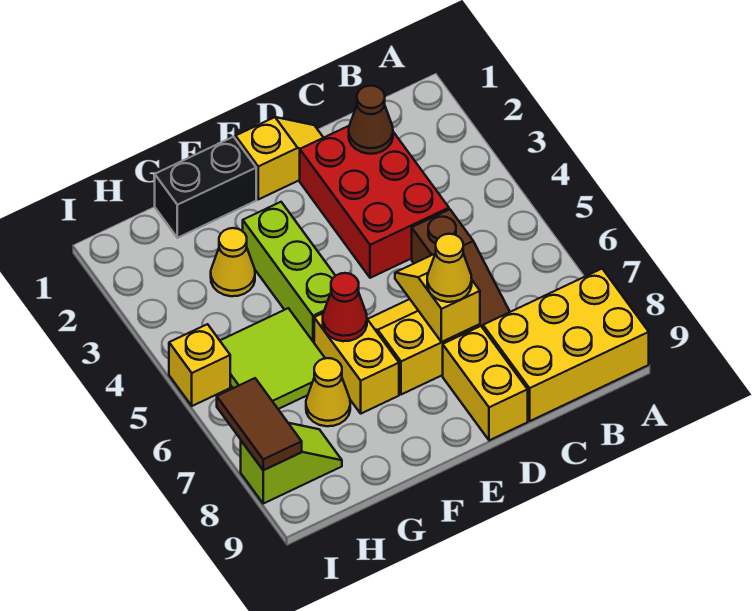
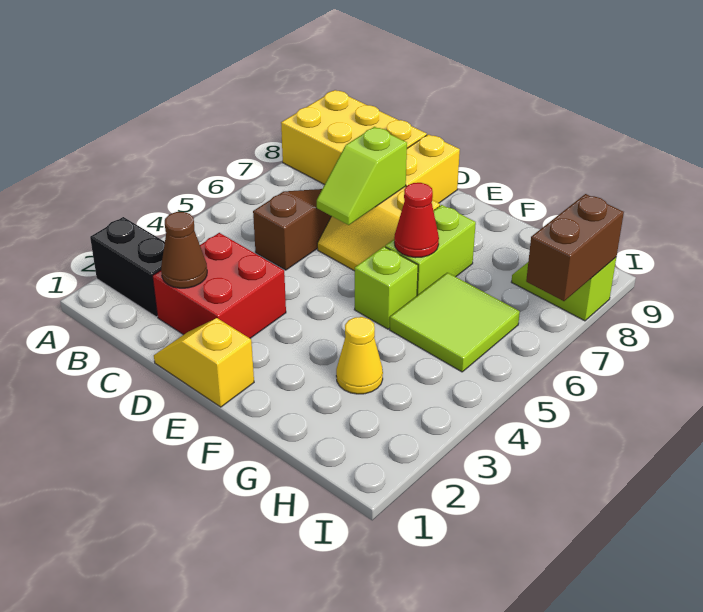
red brick C2:D4 level 1 -> red brick C2:D3 level 1
yellow slope D6:D7 level 2 top 7 -> lime slope D6:D7 level 2 top 7
yellow cone D7 level 3 -> none
black brick F1:G1 level 1 -> black brick A2:B2 level 1
lime brick F3:F5 level 1 -> lime brick F5 level 1
yellow brick F6:F7 level 1 -> lime brick F6:F7 level 1
yellow cone G7 level 1 -> none
yellow brick I5 level 1 -> none
brown tile I7:I8 level 2 -> brown brick I7:I8 level 2

